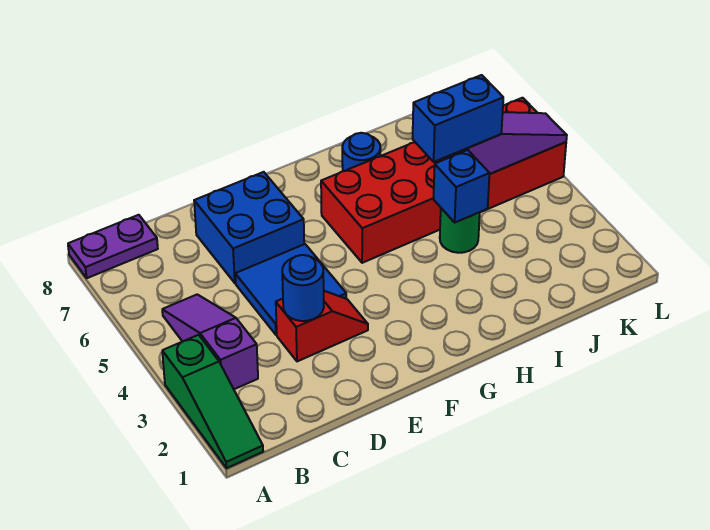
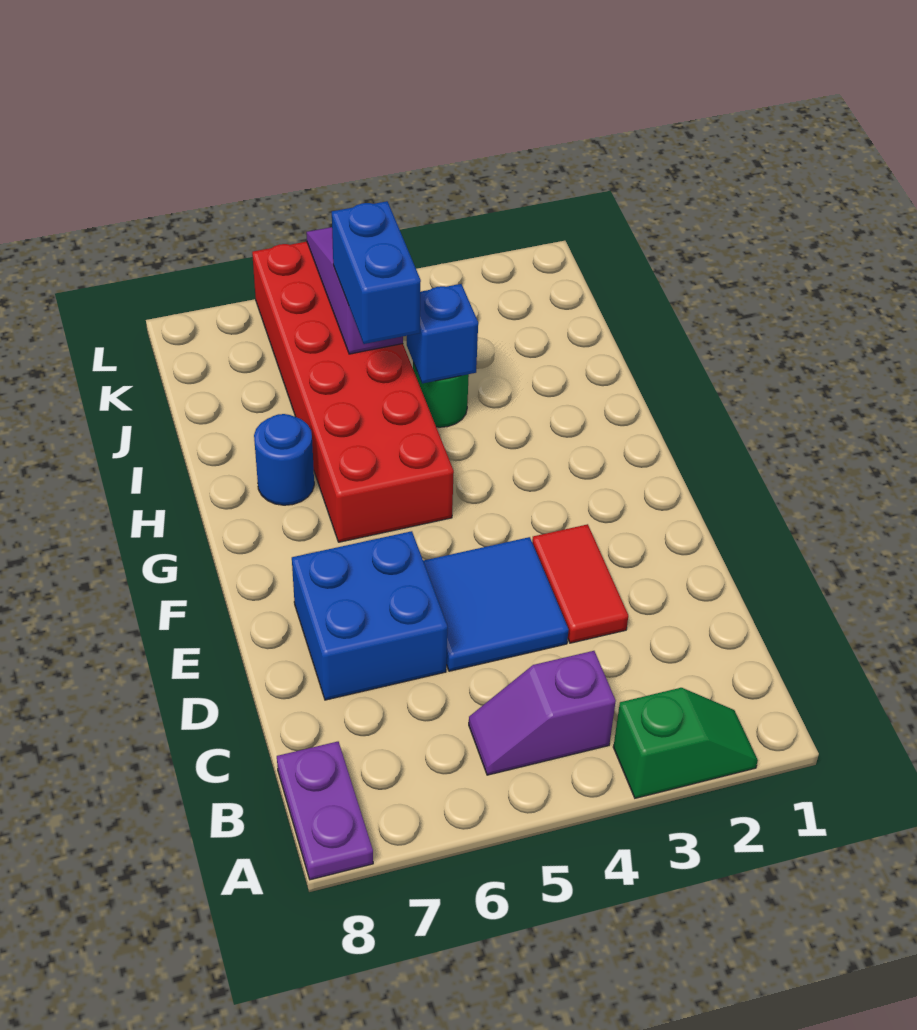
green slope A1:A3 level 1 top 3 -> green slope A2:A3 level 1 top 3
purple slope B3:B5 level 1 top 3 -> purple slope B4:B5 level 1 top 4
red slope D3:E3 level 1 top D -> red tile D3:E3 level 1
blue round brick D3 level 2 -> none

